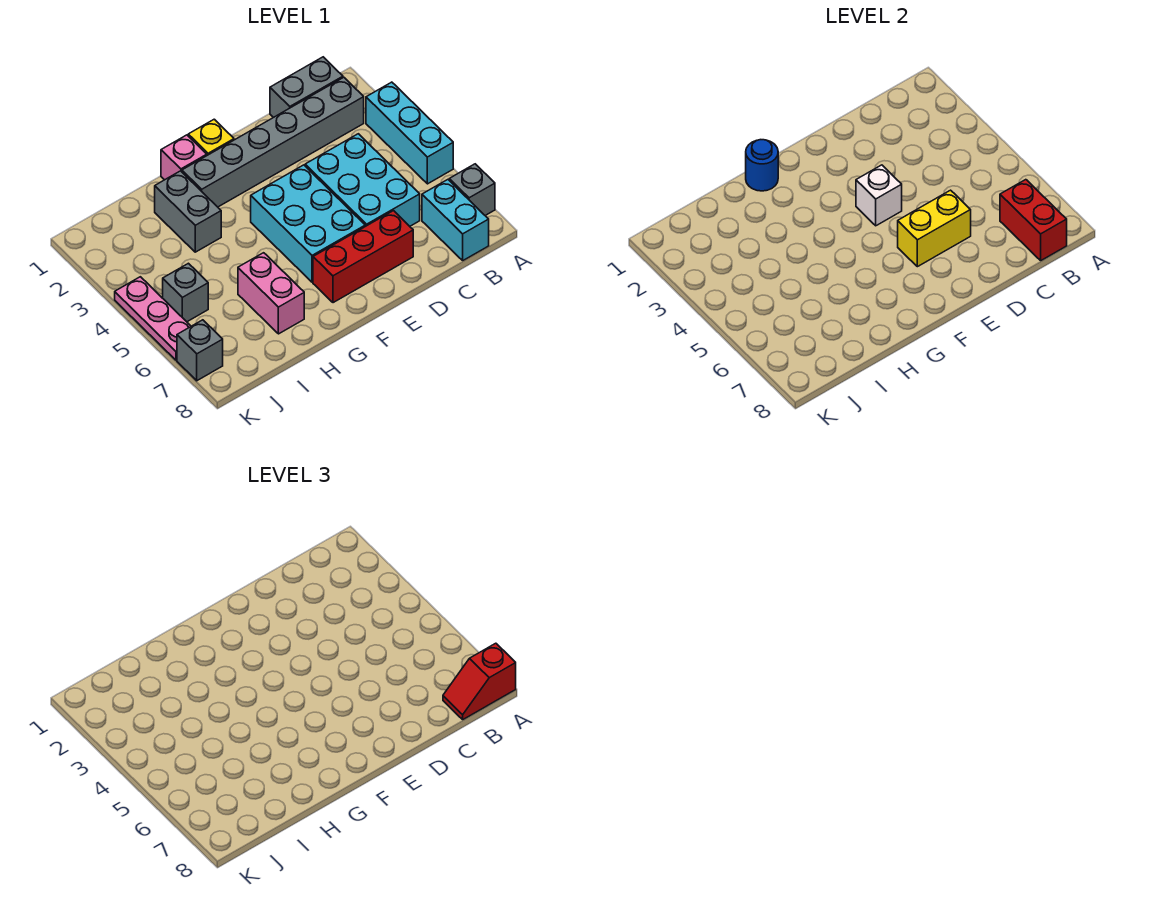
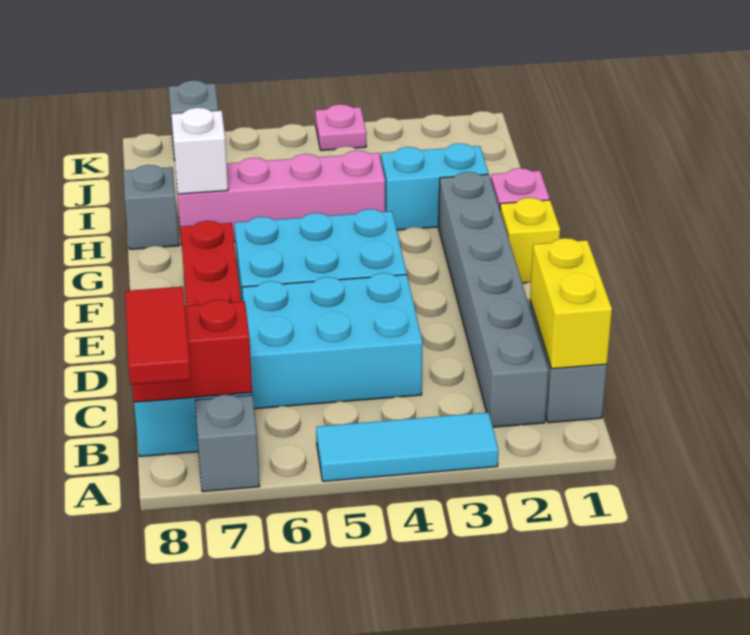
cyan brick A3:A5 level 1 -> cyan tile A3:A5 level 1
red slope A8:B8 level 3 top A -> red tile A8:B8 level 3
yellow brick D6:E6 level 2 -> yellow brick B1:C1 level 2
white brick E4 level 2 -> white brick H7 level 2
blue round brick G1 level 2 -> none
grey brick H2:H3 level 1 -> cyan brick H2:H3 level 1
pink brick H6:H7 level 1 -> pink brick H4:H7 level 1
grey brick J5 level 1 -> grey brick H8 level 1
pink plate K4:K6 level 1 -> pink plate K4 level 1

